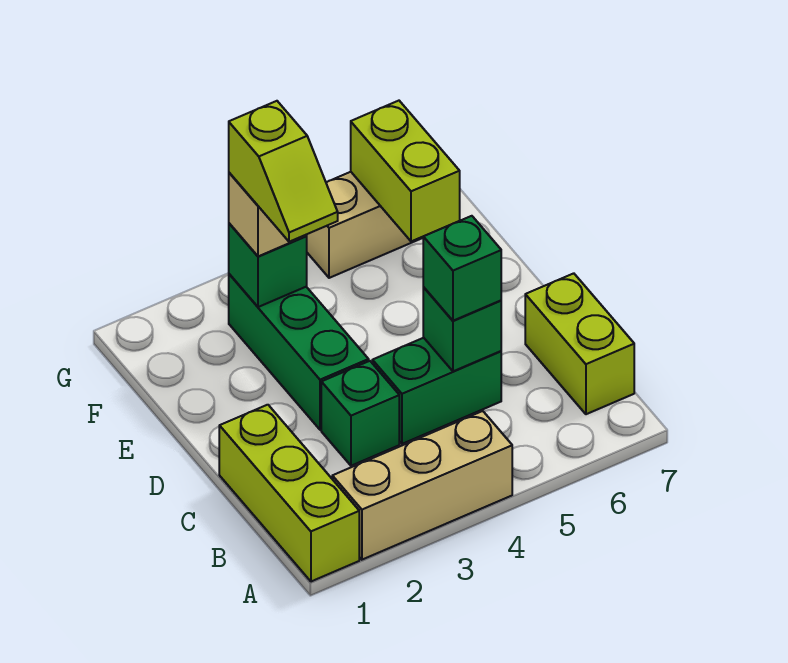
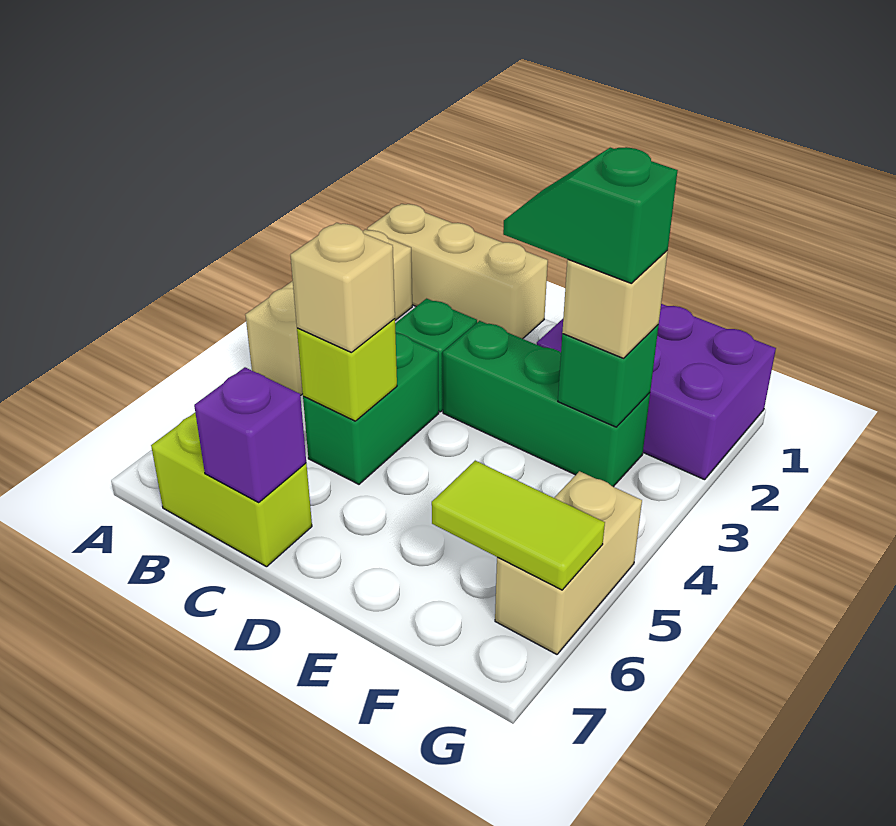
lime brick A1:C1 level 1 -> tan brick A1:C1 level 1
green brick C5 level 2 -> lime brick C5 level 2
green brick C5 level 3 -> tan brick C5 level 3
none -> purple brick C7 level 2
none -> purple brick E1:G2 level 1
lime slope E3:F3 level 4 top F -> green slope E3:F3 level 4 top F
lime brick F6:G6 level 2 -> lime tile F6:G6 level 2

